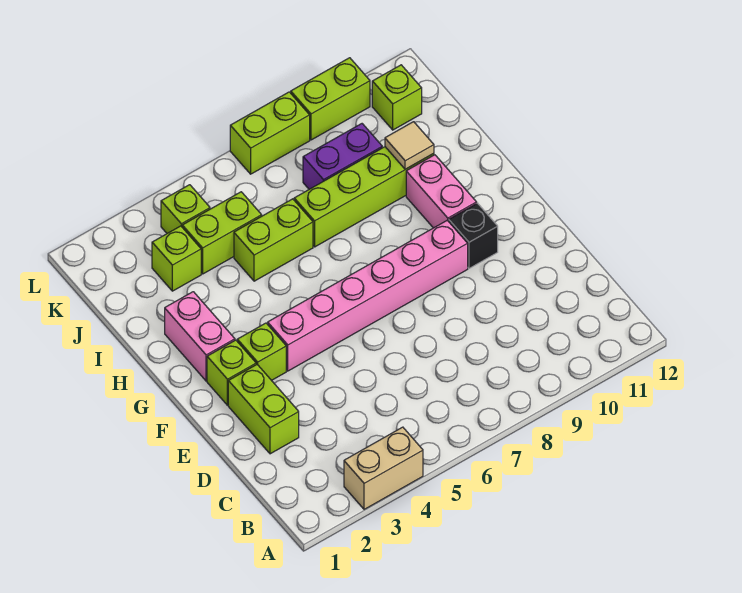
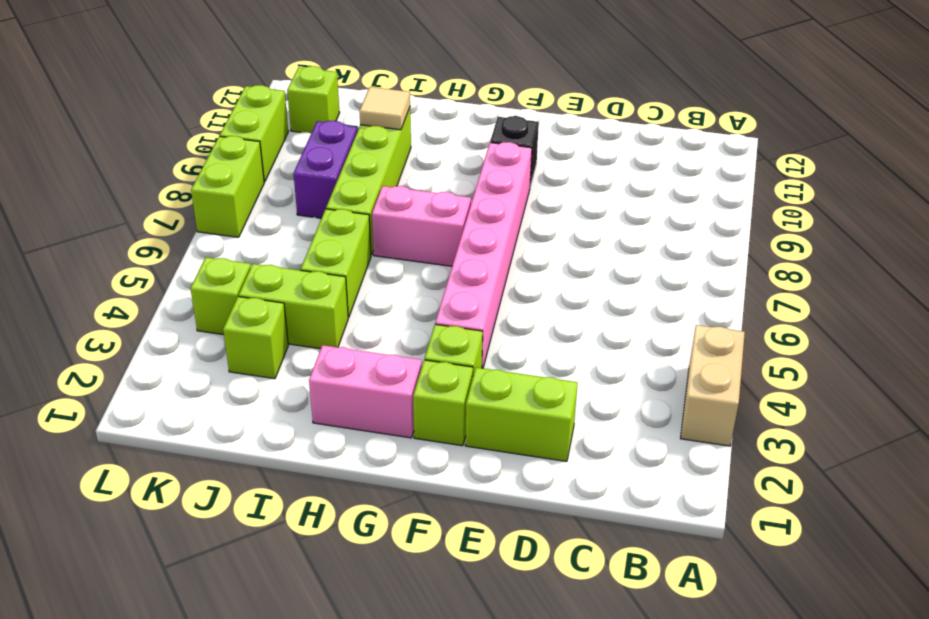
pink brick G10:H10 level 1 -> pink brick G7:H7 level 1
lime brick J4:J5 level 1 -> lime brick I4:J4 level 1

